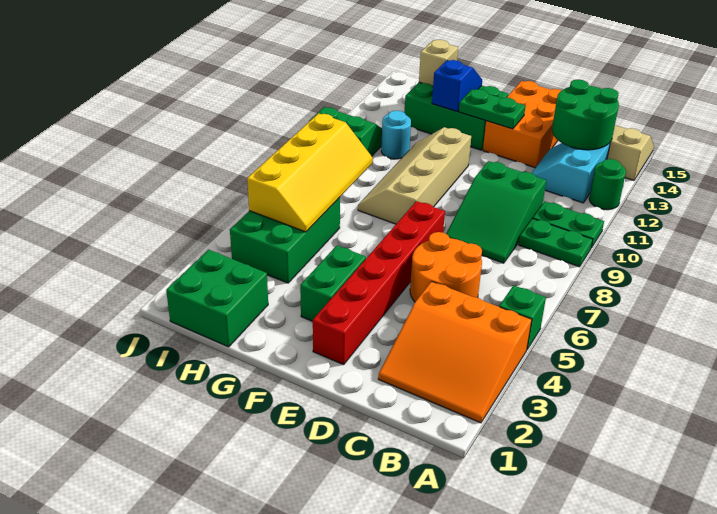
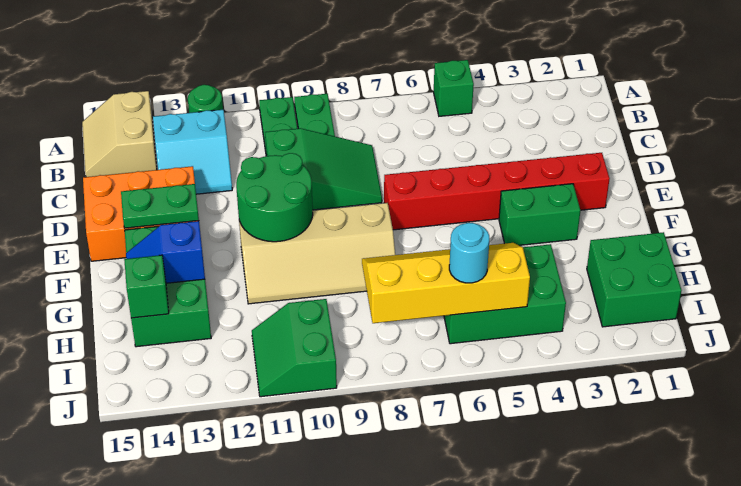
orange slope A2:C4 level 1 top 4 -> none
green round brick B13:C14 level 2 -> green round brick E10:F11 level 2
orange round brick C5:D6 level 1 -> none
green plate E13:F13 level 2 -> green plate E13:E14 level 2
cyan round brick H11 level 1 -> cyan round brick I6 level 3
tan brick H14 level 2 -> green brick H14 level 2

